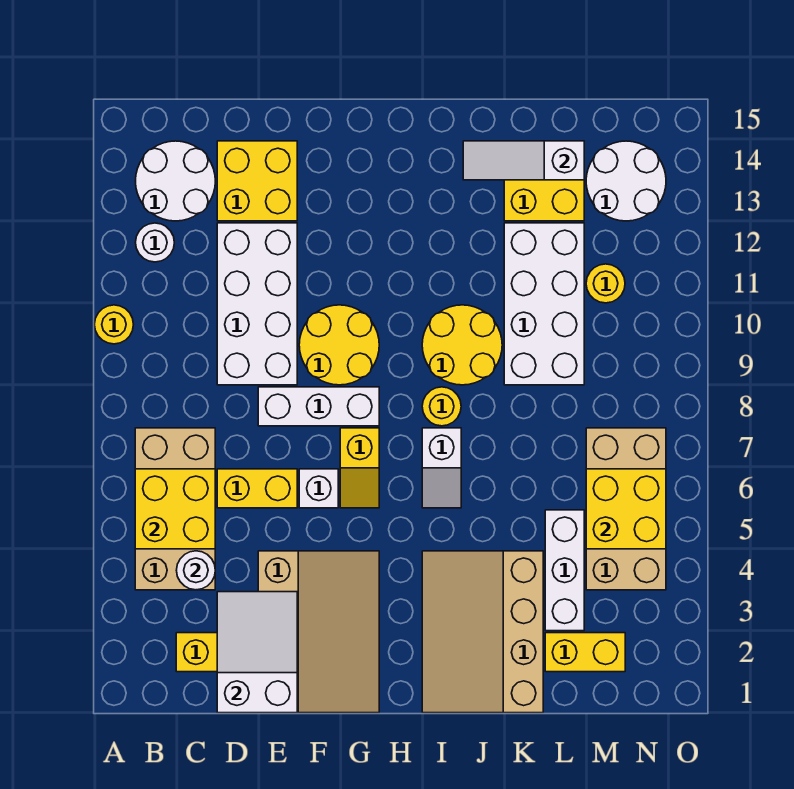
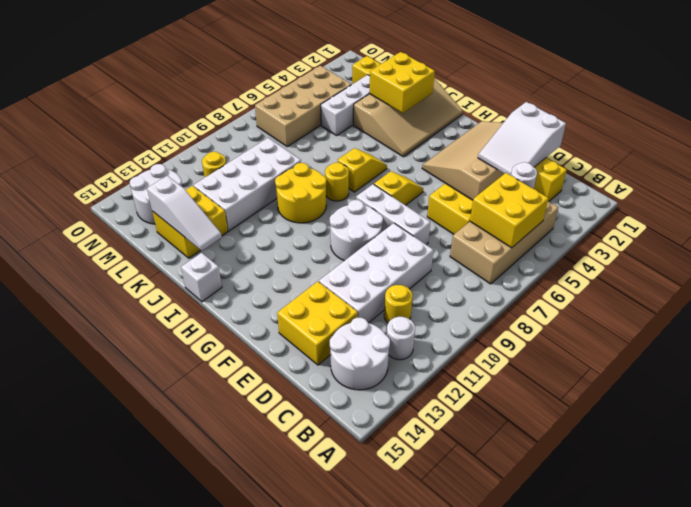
yellow round brick A10 level 1 -> yellow round brick C11 level 1
white brick F6 level 1 -> white brick I15 level 1
yellow round brick F9:G10 level 1 -> white round brick F9:G10 level 1
white slope I6:I7 level 1 top 7 -> yellow slope I6:I7 level 1 top 7
yellow brick M5:N6 level 2 -> yellow brick J2:K3 level 2

